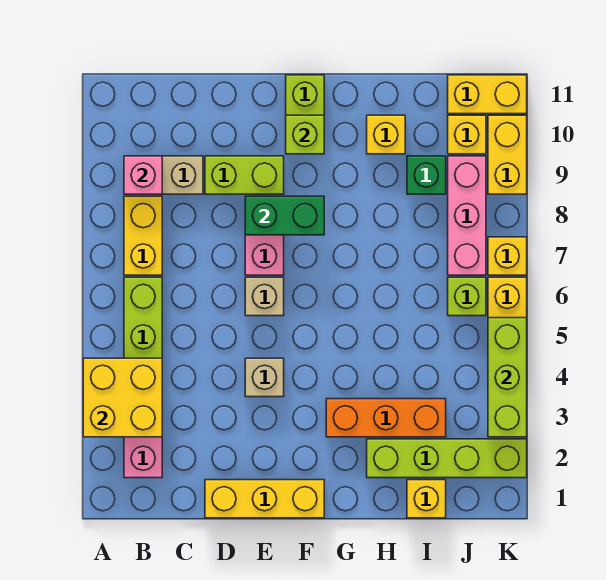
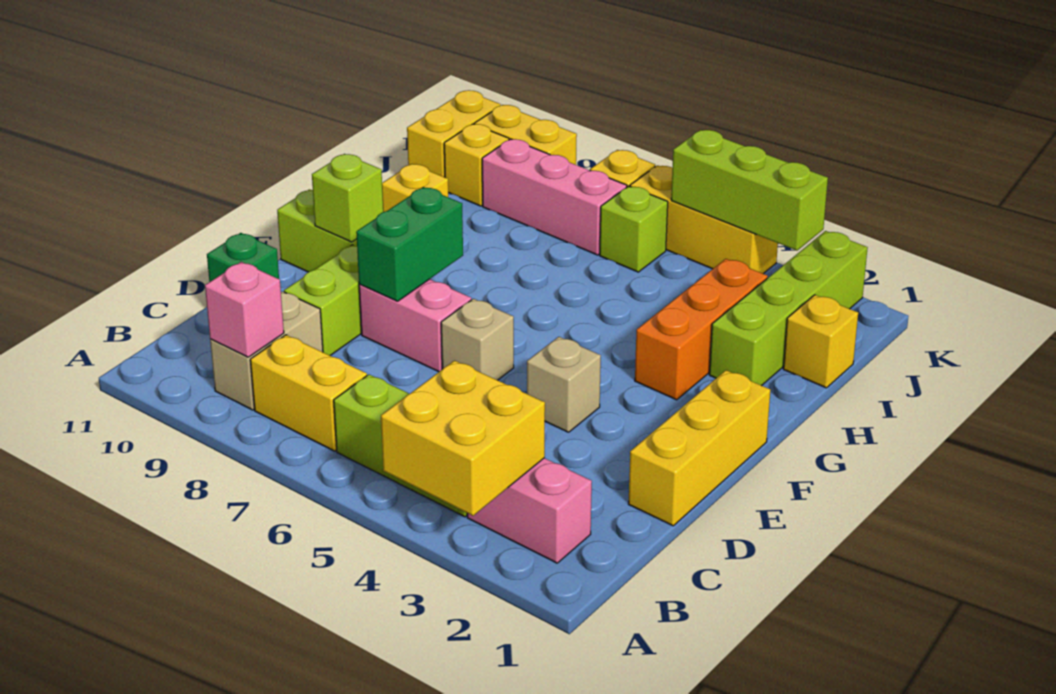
green brick I9 level 1 -> green brick D11 level 1

